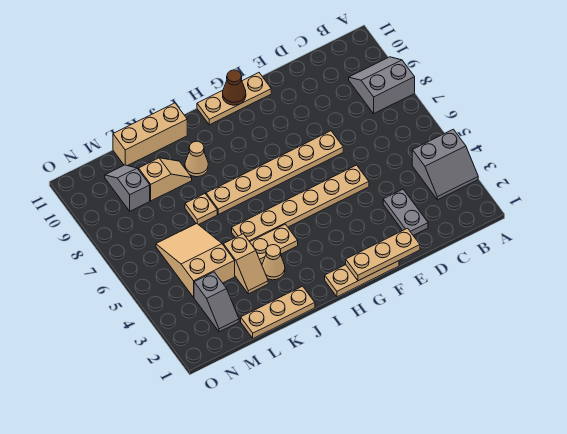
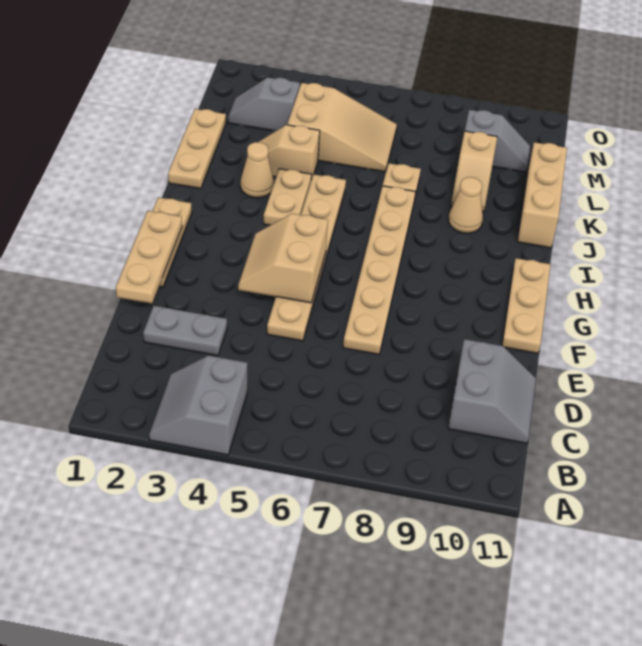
grey slope A8:B9 level 1 top 8 -> grey slope C10:D11 level 1 top 10
none -> tan slope F4:G5 level 2 top 5
brown cone G11 level 2 -> none

